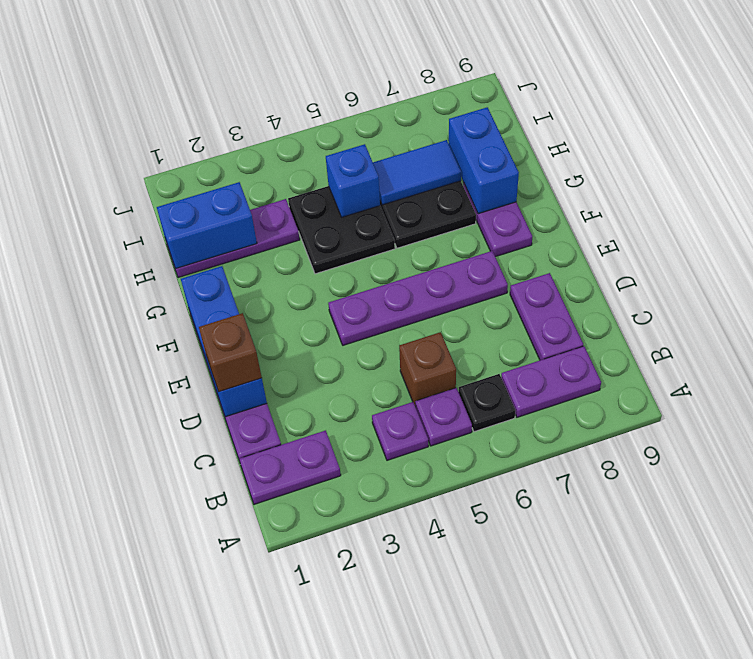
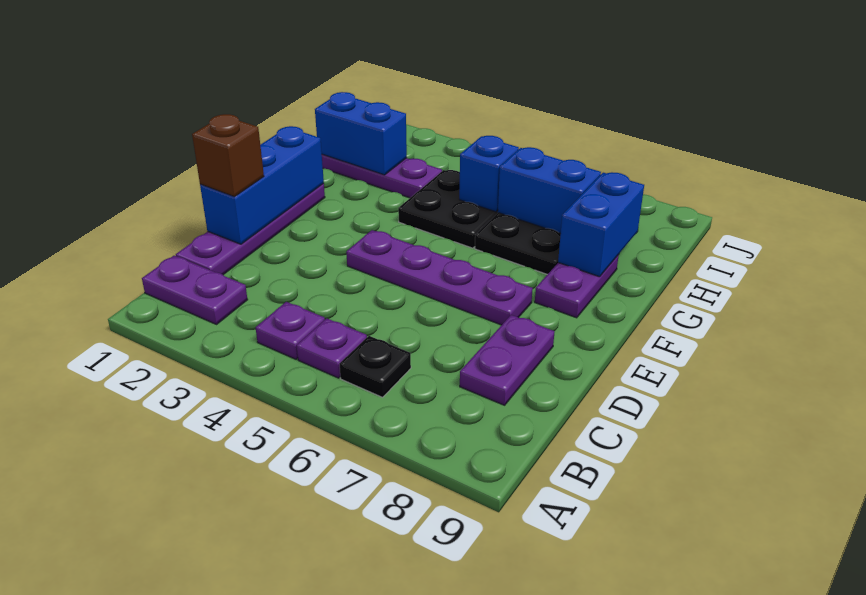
purple plate B7:B8 level 1 -> none
brown brick C5 level 1 -> none
blue tile H6:H7 level 2 -> blue brick H6:H7 level 2

